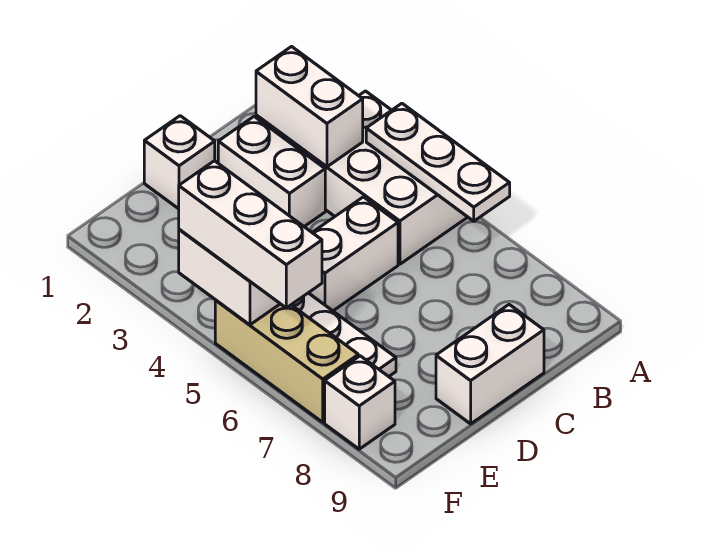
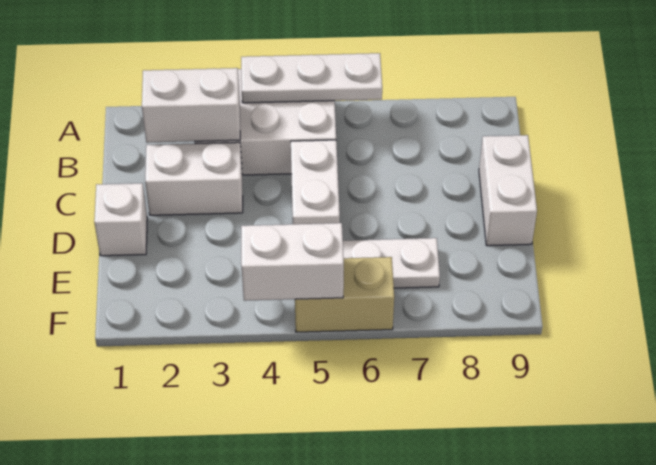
white brick F4:F6 level 3 -> none
tan brick F5:F7 level 1 -> tan brick F5:F6 level 1
white brick F8 level 1 -> none

